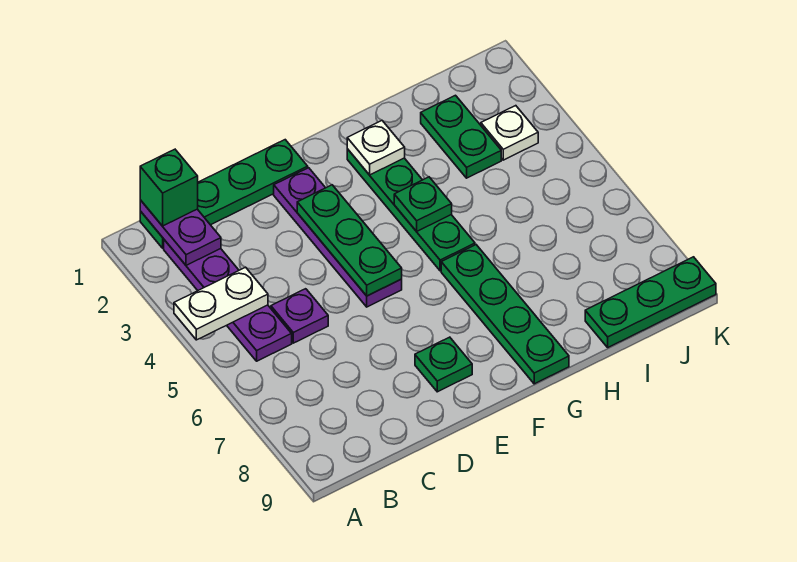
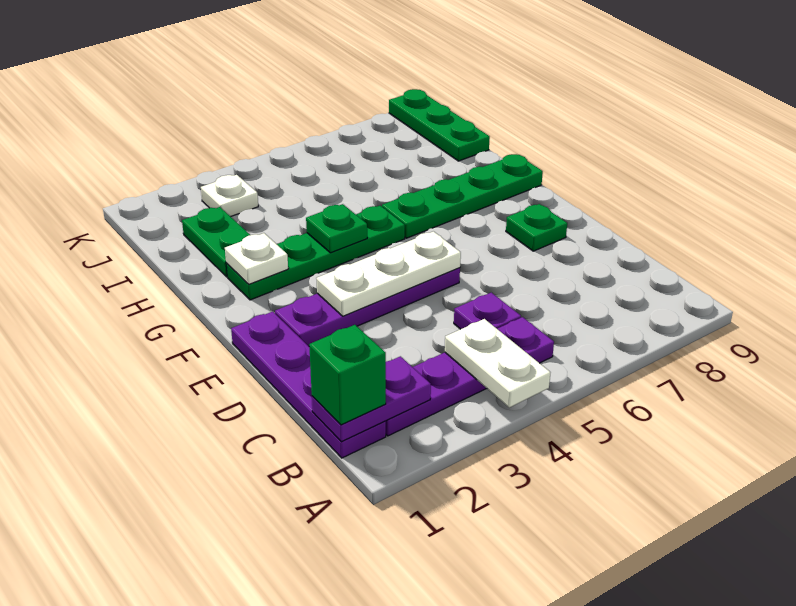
green plate B1:E1 level 1 -> purple plate B1:E1 level 1
green plate E3:E5 level 2 -> white plate E3:E5 level 2
green plate I2:I3 level 1 -> green plate H2:I2 level 1

